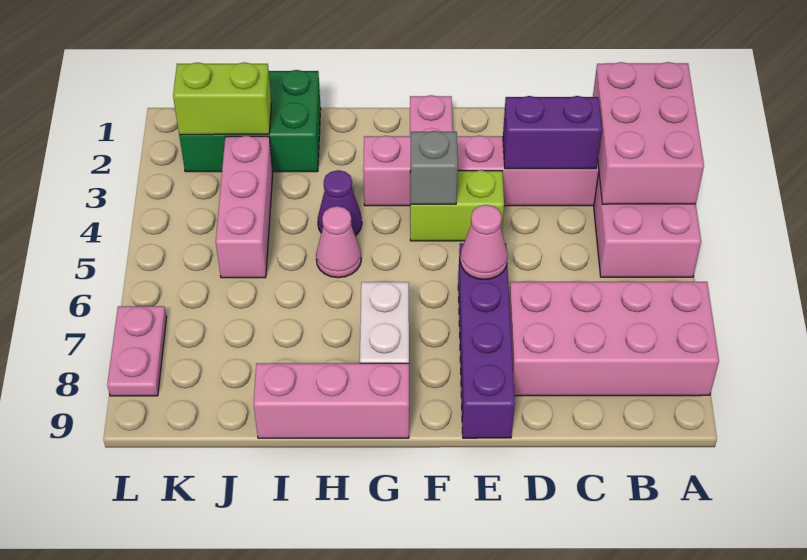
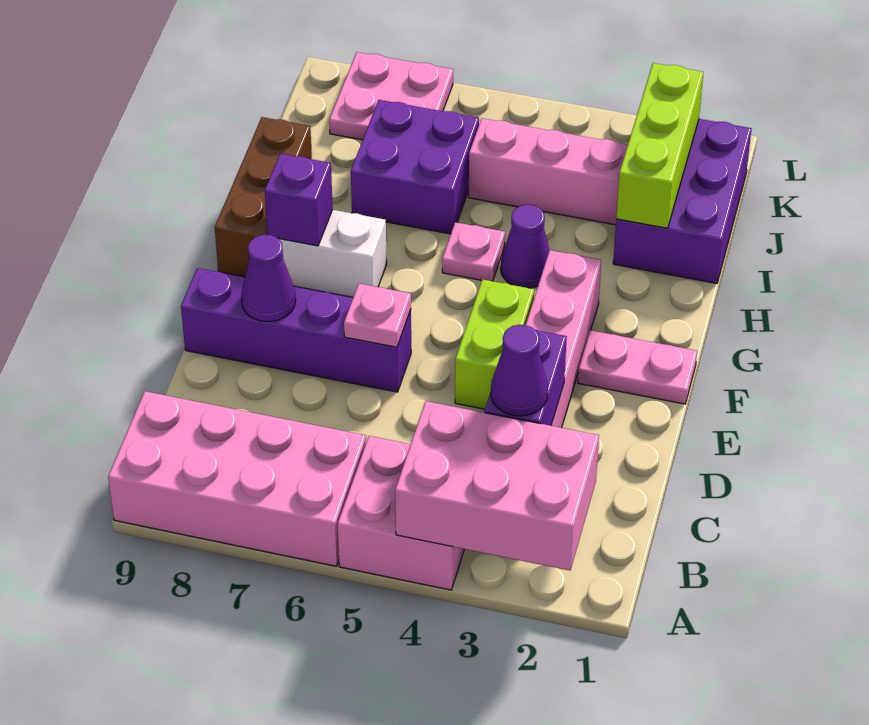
pink brick A7:D8 level 1 -> pink brick A6:B9 level 1
none -> purple cone C3 level 3
pink cone E6 level 2 -> pink plate E6 level 2
none -> purple cone E8 level 2
grey brick F4 level 2 -> none
none -> purple brick G8 level 2
pink brick G9:I9 level 1 -> brown brick G9:I9 level 1
pink cone H5 level 1 -> pink plate H5 level 1
green brick I1:K2 level 1 -> purple brick I1:K2 level 1
none -> purple brick I6:J7 level 1
lime brick J2:K2 level 2 -> lime brick I2:K2 level 2
pink plate L7:L8 level 1 -> pink plate K7:L8 level 1

